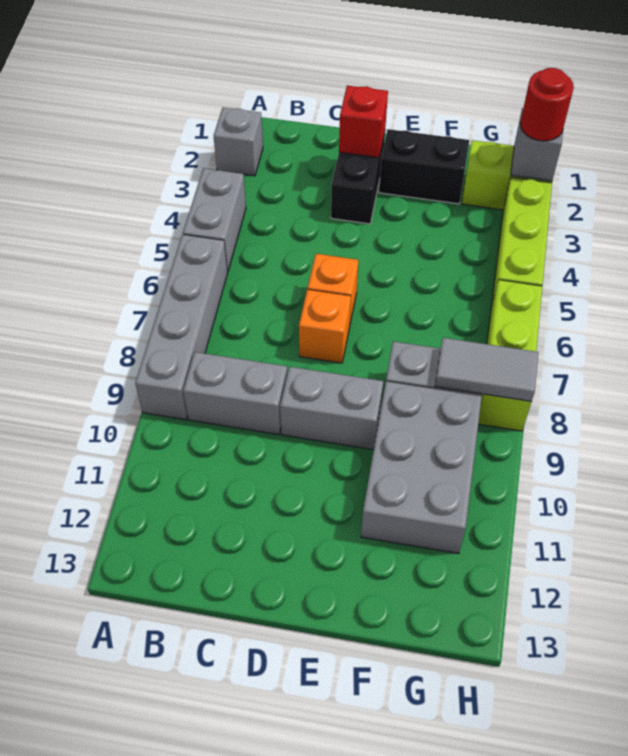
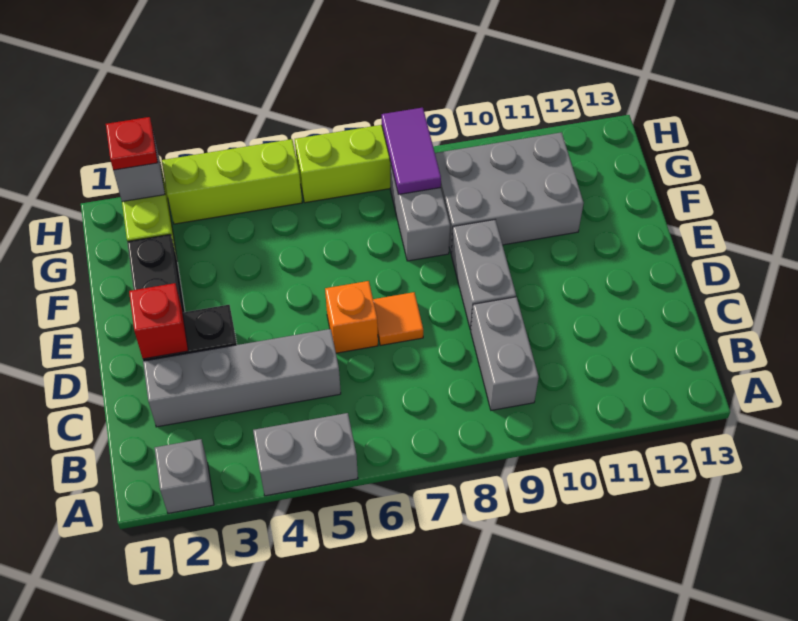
grey brick A6:A9 level 1 -> grey brick C2:C5 level 1
orange brick D7 level 1 -> orange tile D7 level 1
grey tile G8:H8 level 2 -> purple tile G8:H8 level 2
red round brick H2 level 3 -> red plate H2 level 3

